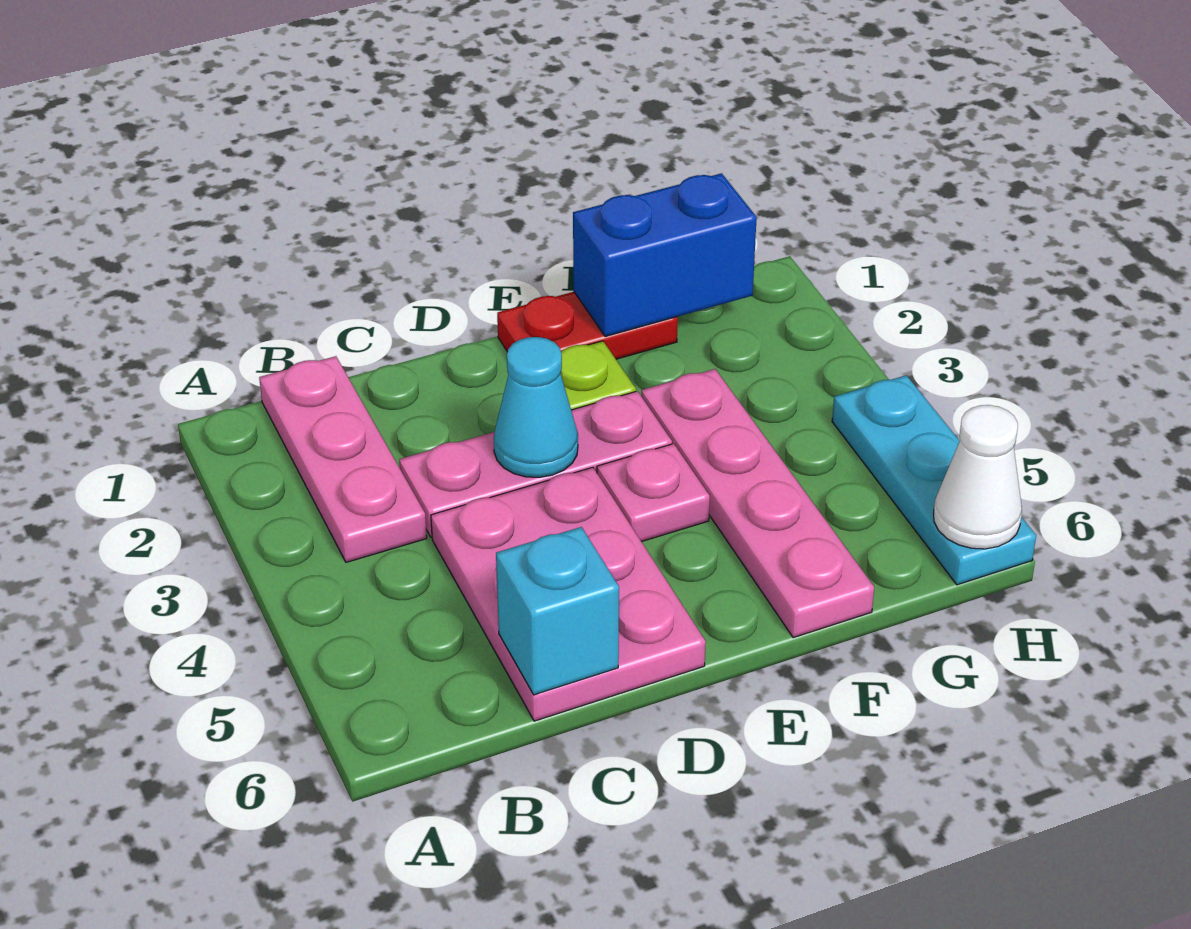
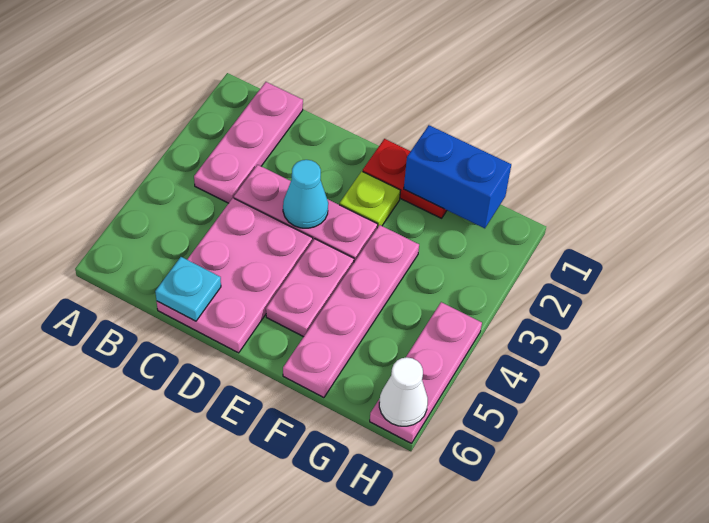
cyan brick C6 level 2 -> cyan plate C6 level 2
pink plate E4 level 1 -> pink plate E4:E5 level 1
cyan plate H4:H6 level 1 -> pink plate H4:H6 level 1

